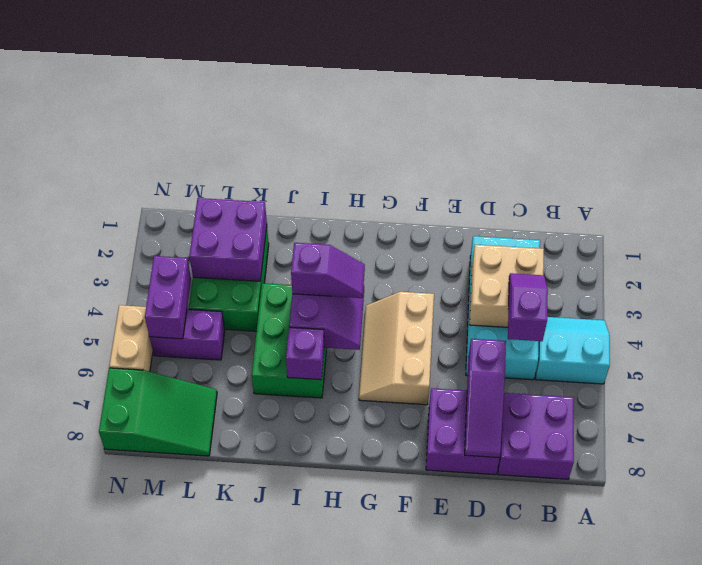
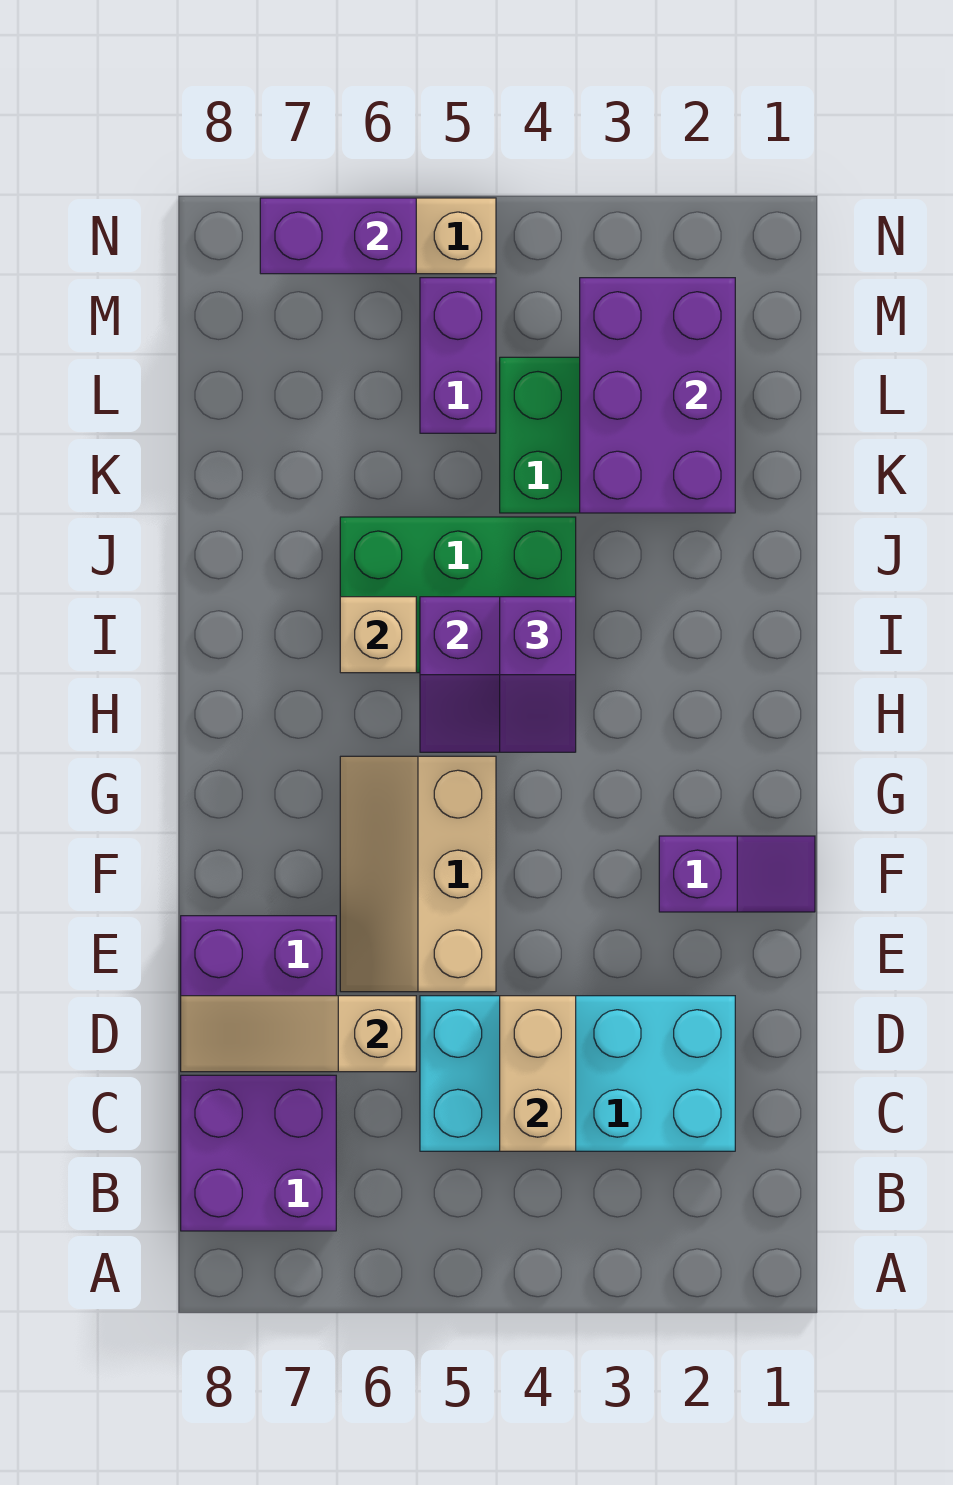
cyan slope A4:B5 level 1 top 5 -> none
tan brick C3:D4 level 2 -> tan brick C4:D4 level 2
purple slope C4:C5 level 3 top 5 -> purple slope F1:F2 level 1 top 2
purple slope D6:D8 level 2 top 6 -> tan slope D6:D8 level 2 top 6
tan slope F4:G6 level 1 top F -> tan slope E5:G6 level 1 top 5
purple brick I6 level 2 -> tan brick I6 level 2
purple brick K2:L3 level 2 -> purple brick K2:M3 level 2
green slope L7:N8 level 1 top N -> none
purple brick M4:M5 level 2 -> purple brick N6:N7 level 2

